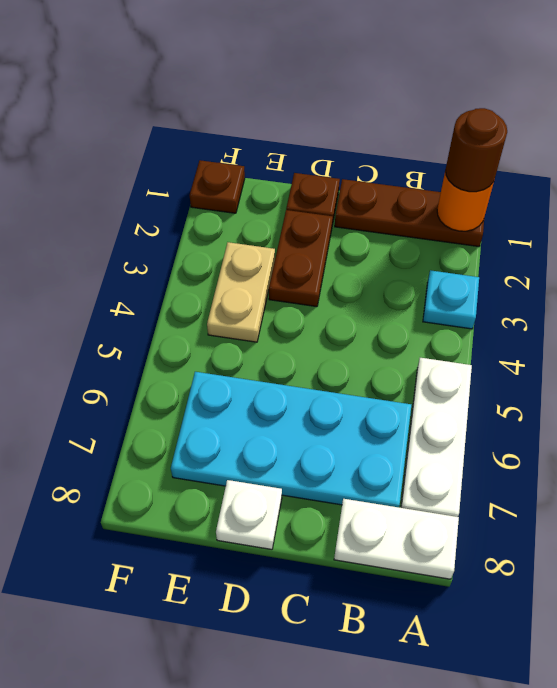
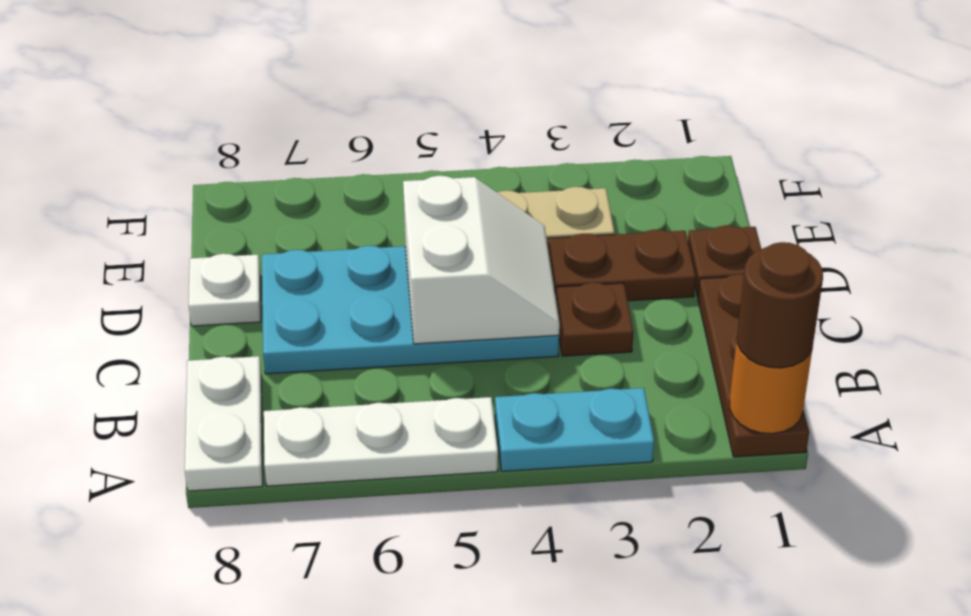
cyan plate A3 level 1 -> cyan plate A3:A4 level 1
cyan plate B6:E7 level 1 -> cyan plate C4:D7 level 1
none -> white slope C4:D5 level 2 top 5
brown plate F1 level 1 -> brown plate C3 level 1

